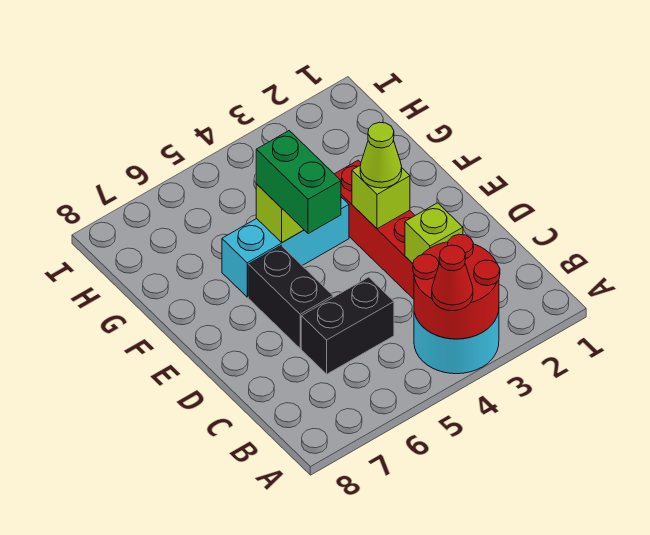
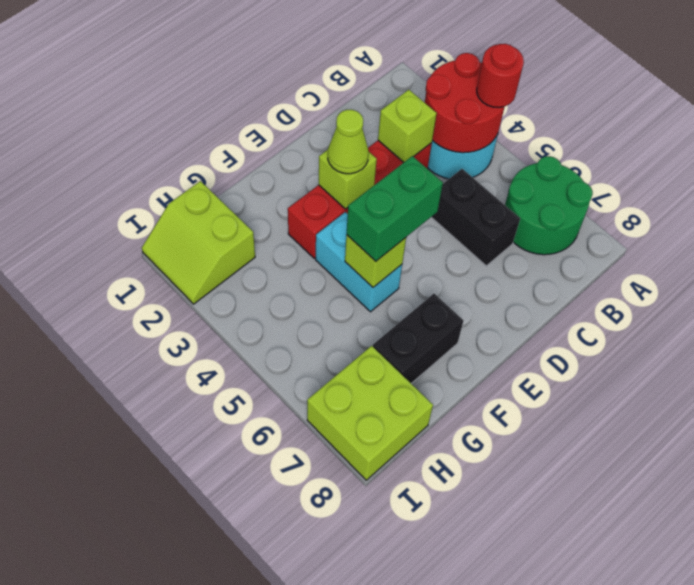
red cone A4 level 3 -> red round brick A4 level 3
none -> green round brick A6:B7 level 1
black brick D6:E6 level 1 -> black brick F7:G7 level 1
cyan brick F4:F6 level 1 -> cyan brick F4:F5 level 1
none -> lime slope H1:I2 level 1 top H
none -> lime brick H7:I8 level 1

